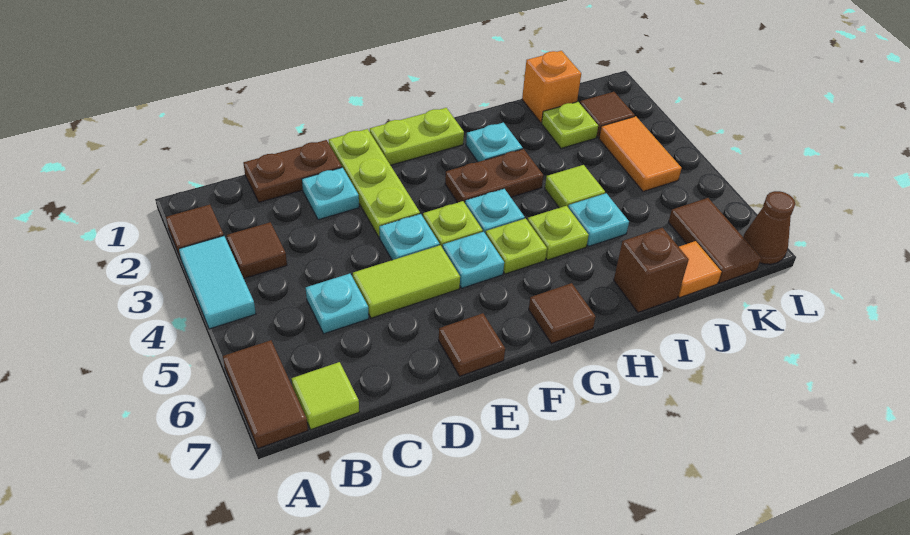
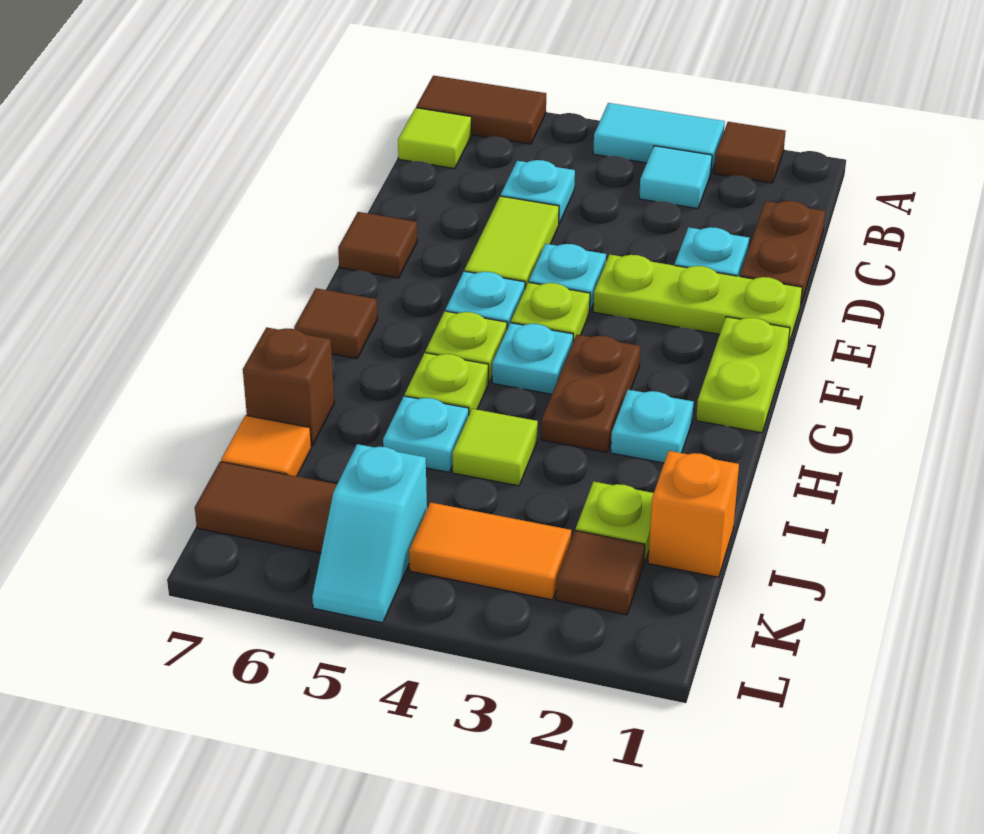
brown tile B3 level 1 -> cyan tile B3 level 1
none -> cyan slope K5:L5 level 1 top K
brown cone L7 level 1 -> none

